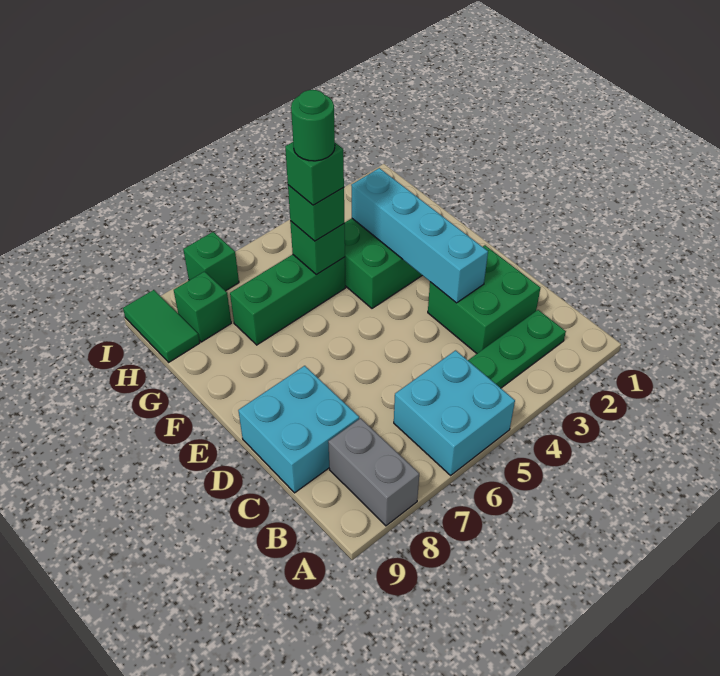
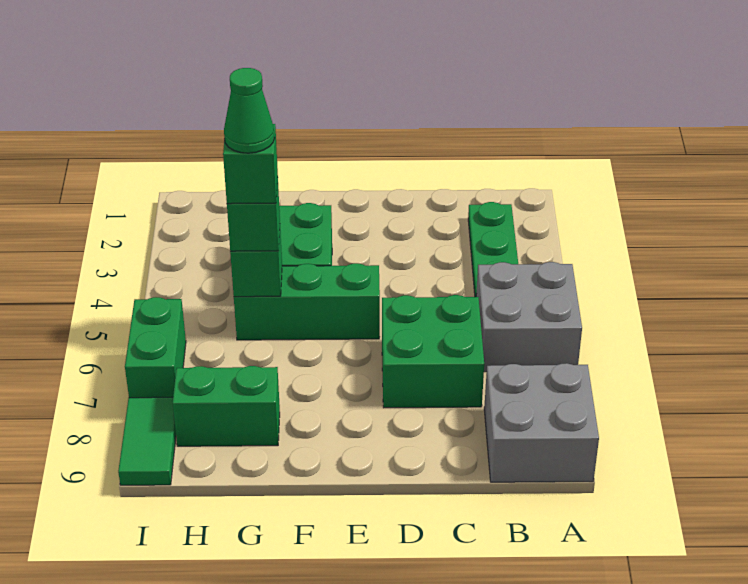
cyan brick A5:B6 level 1 -> grey brick A5:B6 level 1
grey brick A8:B8 level 1 -> grey brick A8:B9 level 1
green brick C2:D3 level 1 -> green brick C6:D7 level 1
cyan brick C8:D9 level 1 -> none
cyan brick D3:G3 level 2 -> none
green brick G5:G7 level 1 -> green brick E5:G5 level 1
green round brick G5 level 5 -> green cone G5 level 5
green brick H8 level 1 -> green brick G8:H8 level 1
green tile H9:I9 level 1 -> green tile I8:I9 level 1
green brick I7 level 1 -> green brick I6:I7 level 1

